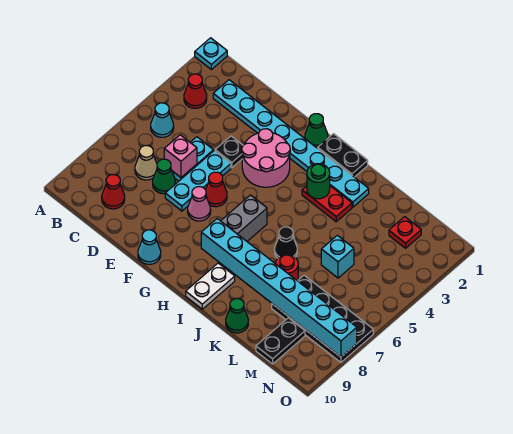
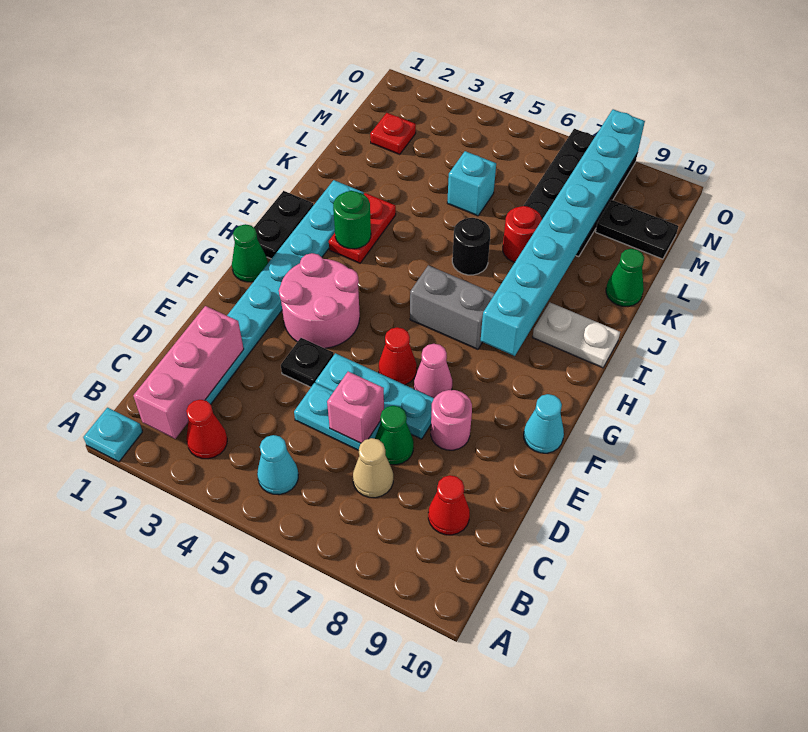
none -> pink brick B2:D2 level 2
none -> pink round brick E8 level 1
black cone J6 level 1 -> black round brick J6 level 1

